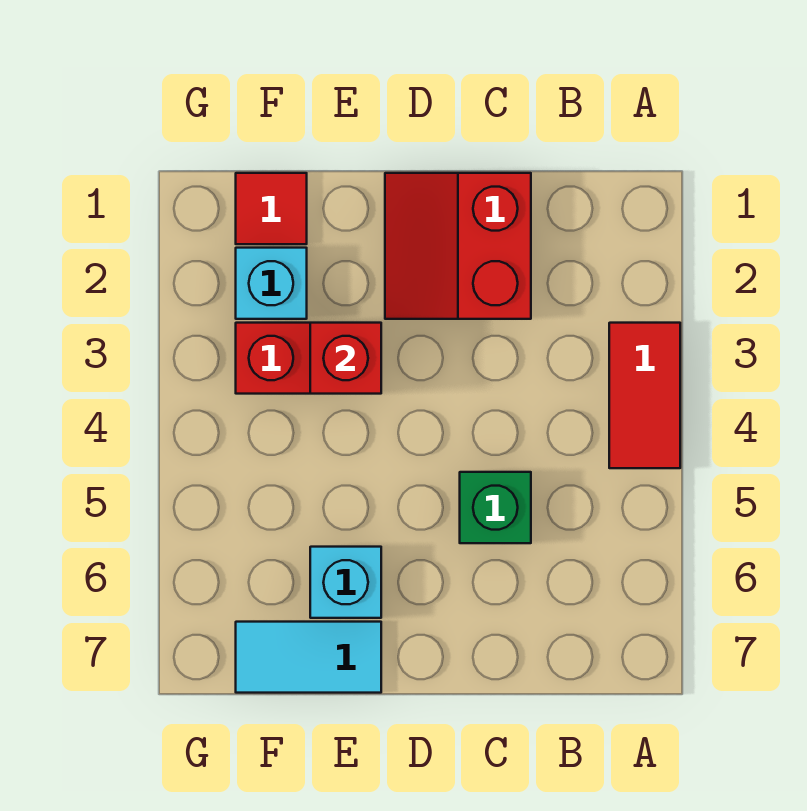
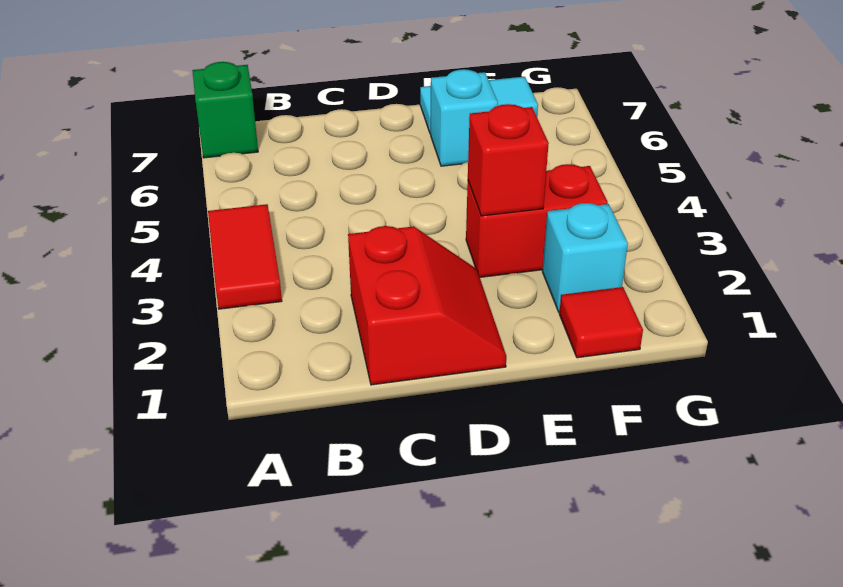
green brick C5 level 1 -> green brick A7 level 1

